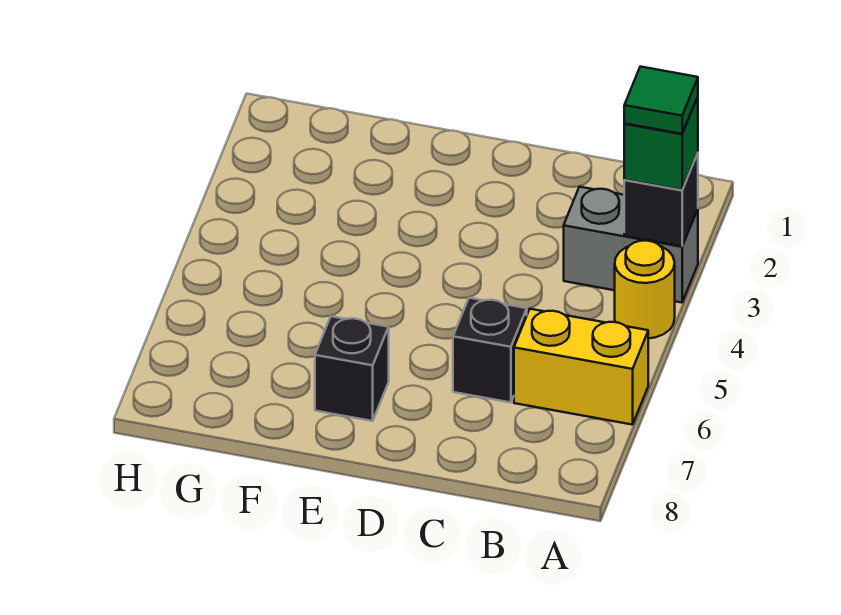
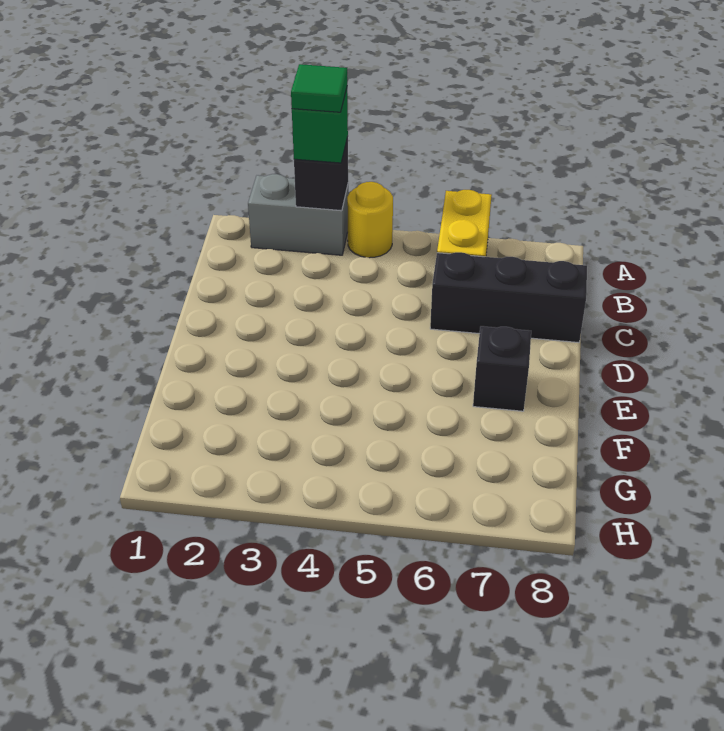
grey brick A3:B3 level 1 -> grey brick A2:A3 level 1
black brick C6 level 1 -> black brick C6:C8 level 1

